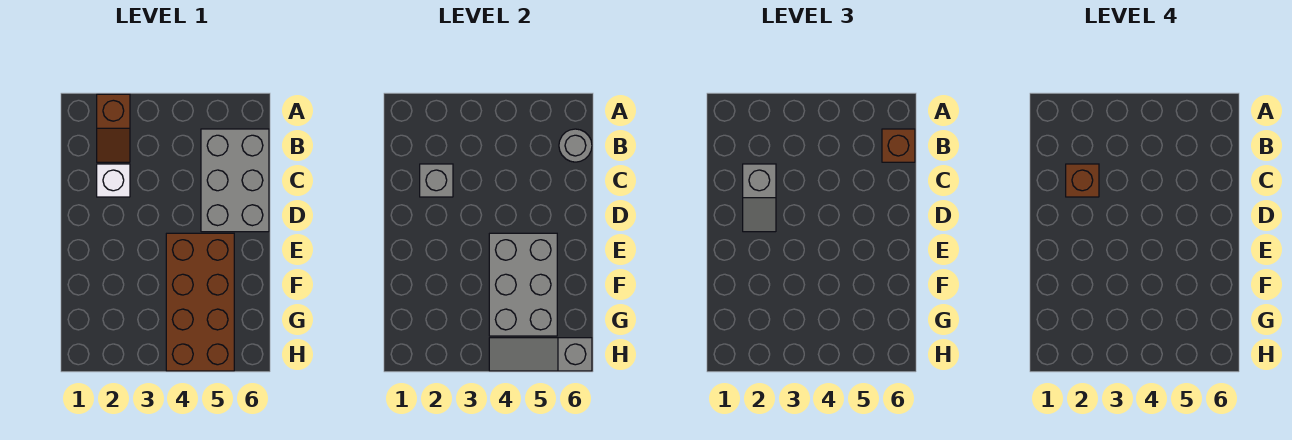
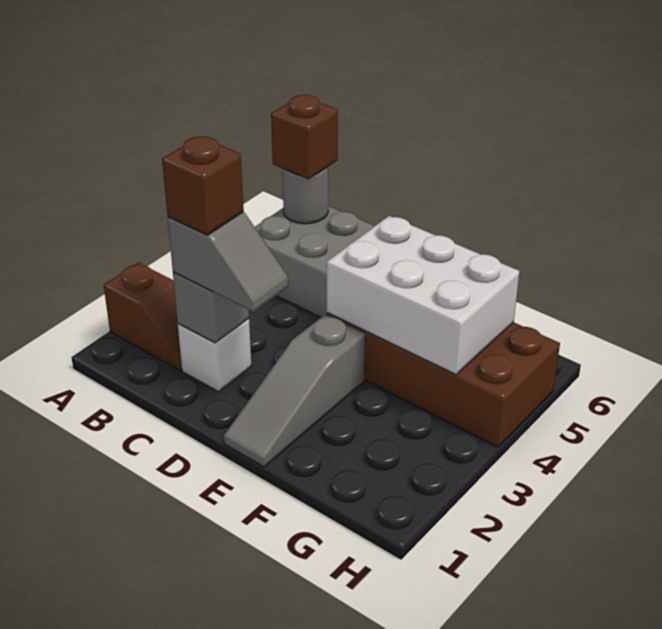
grey brick E4:G5 level 2 -> white brick E4:G5 level 2
grey slope H4:H6 level 2 top 6 -> grey slope E1:E3 level 1 top 3

